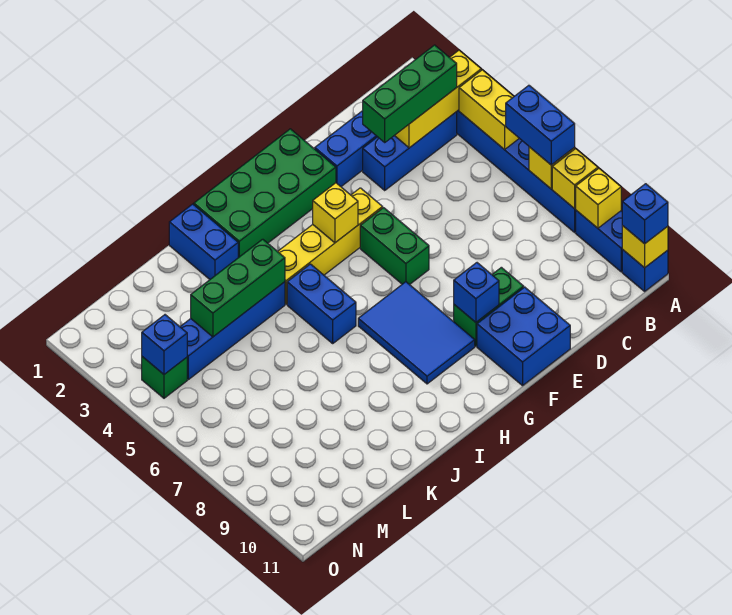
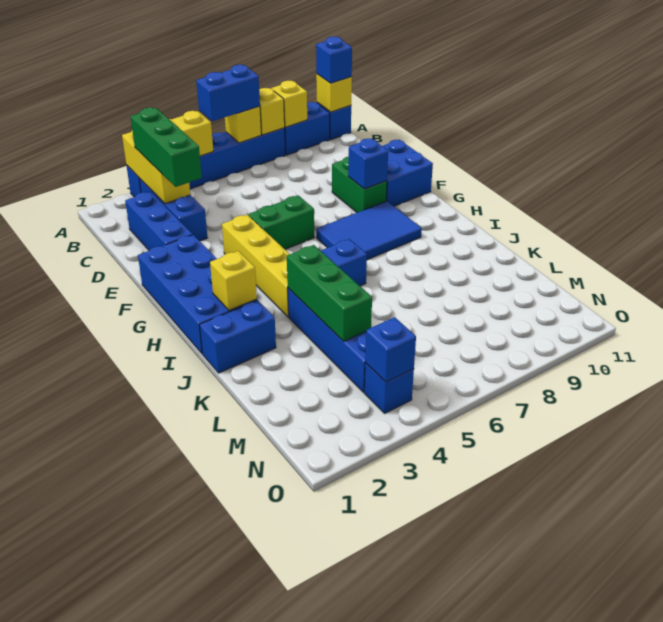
green brick F1:I2 level 1 -> blue brick F1:I2 level 1
yellow brick G4 level 2 -> yellow brick I2 level 2
green brick N4 level 1 -> blue brick N4 level 1

